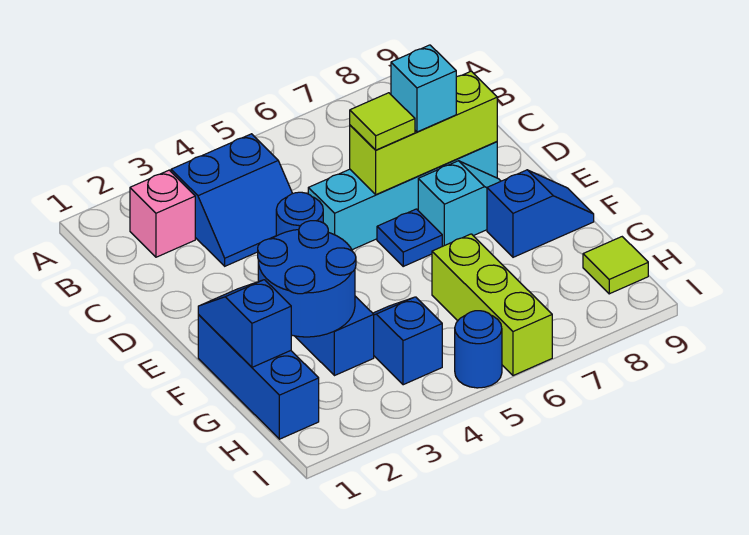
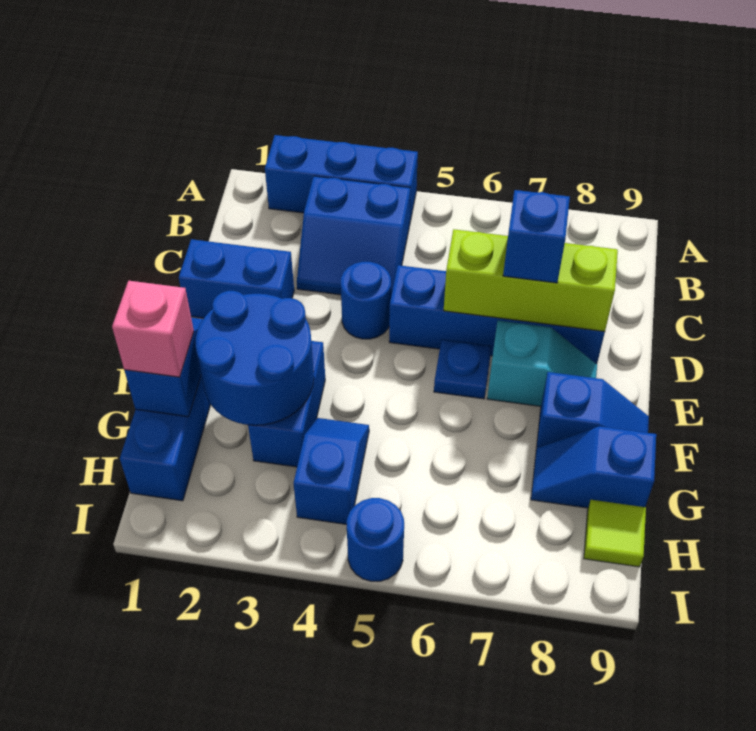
none -> blue brick A2:A4 level 1
pink brick B2 level 1 -> pink brick G1 level 3
none -> blue brick D1:D2 level 1
cyan brick D5:D8 level 1 -> blue brick D5:D8 level 1
lime tile D6 level 3 -> none
cyan brick D7 level 3 -> blue brick D7 level 3
lime brick G6:I6 level 1 -> none
none -> blue slope G8:G9 level 1 top 9

